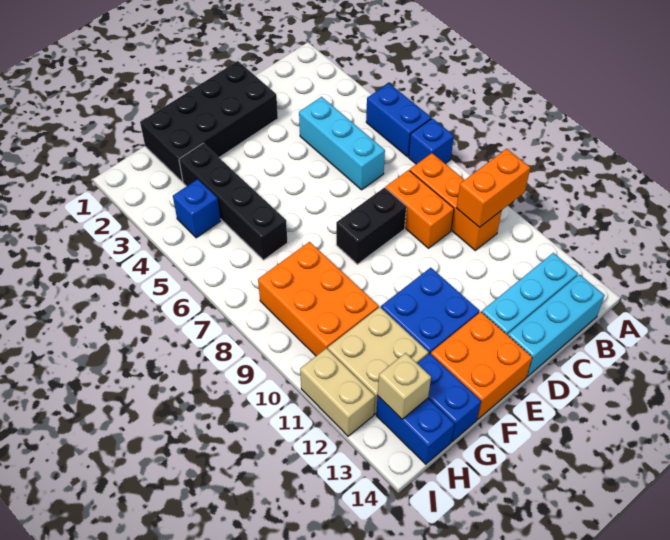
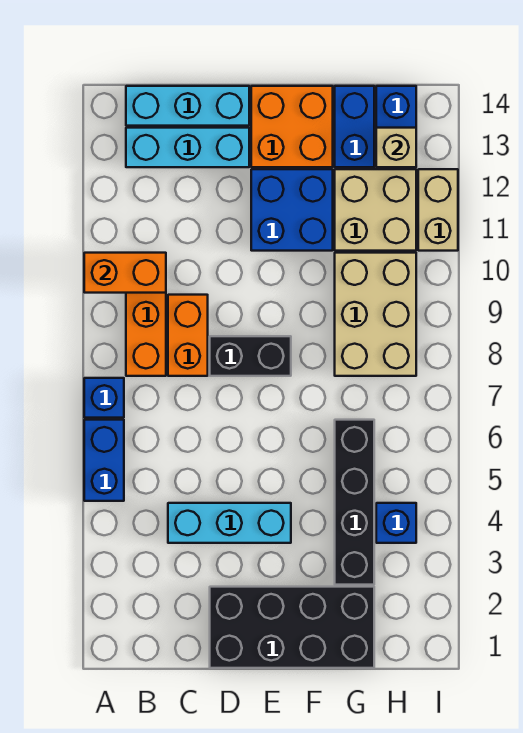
cyan brick C4:C6 level 1 -> cyan brick C4:E4 level 1
orange brick G8:H10 level 1 -> tan brick G8:H10 level 1

